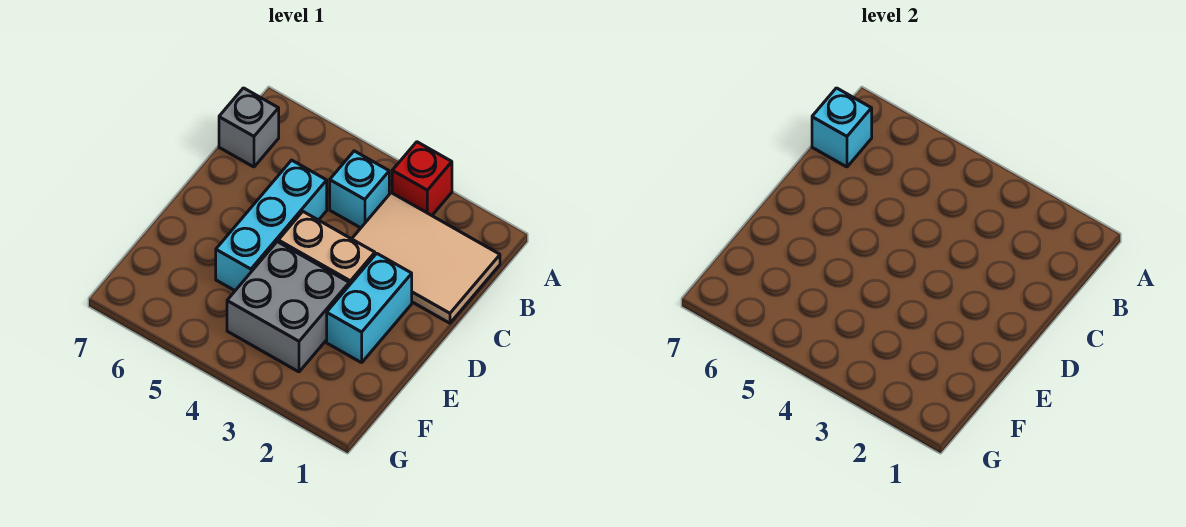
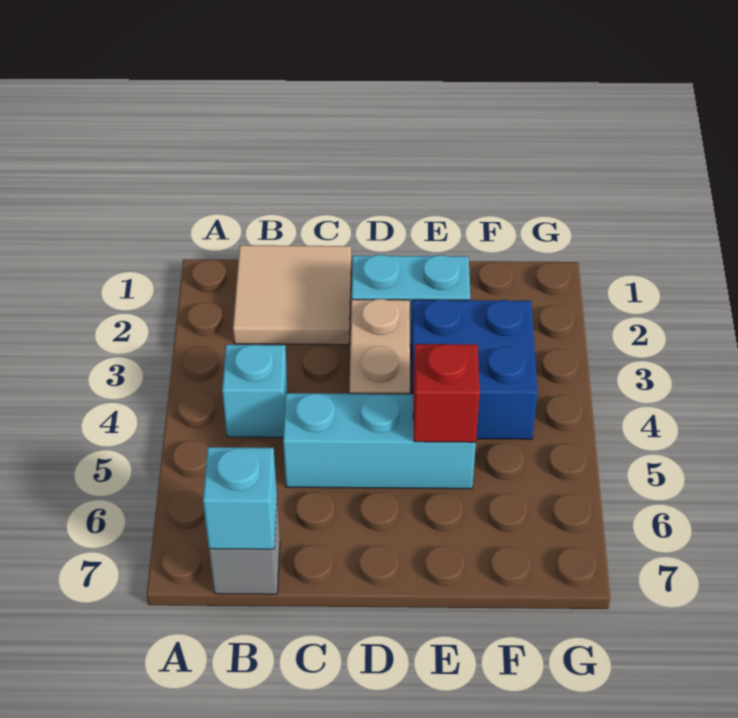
red brick A3 level 1 -> red brick E5 level 2
tan tile B1:C3 level 1 -> tan tile B1:C2 level 1
grey brick E3:F4 level 1 -> blue brick E3:F4 level 1

